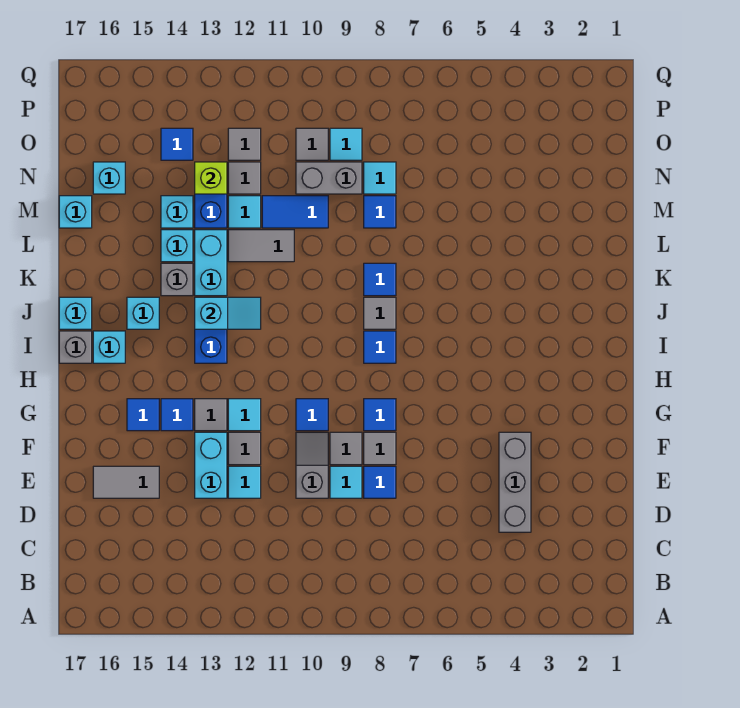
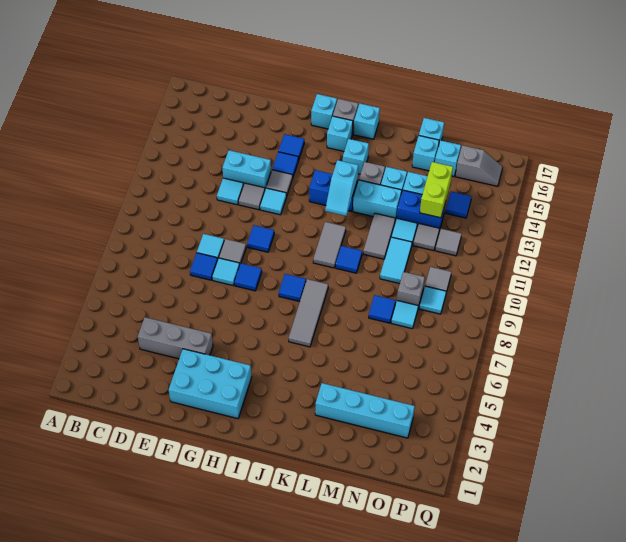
grey slope E10:F10 level 1 top E -> grey slope O16:P16 level 1 top O
grey tile E15:E16 level 1 -> grey tile J10:J11 level 1
none -> cyan brick F2:H3 level 1
grey tile F8 level 1 -> cyan tile F8 level 1
none -> cyan brick H17 level 1
grey tile J8 level 1 -> grey tile J6:J8 level 1
blue tile K8 level 1 -> blue tile K10 level 1
none -> cyan brick L3:O3 level 1
blue tile M10:M11 level 1 -> cyan tile M10:M11 level 1
none -> cyan brick M16 level 1
grey brick N9:N10 level 1 -> grey brick N9 level 1
lime brick N13 level 2 -> lime brick N13:N14 level 2

